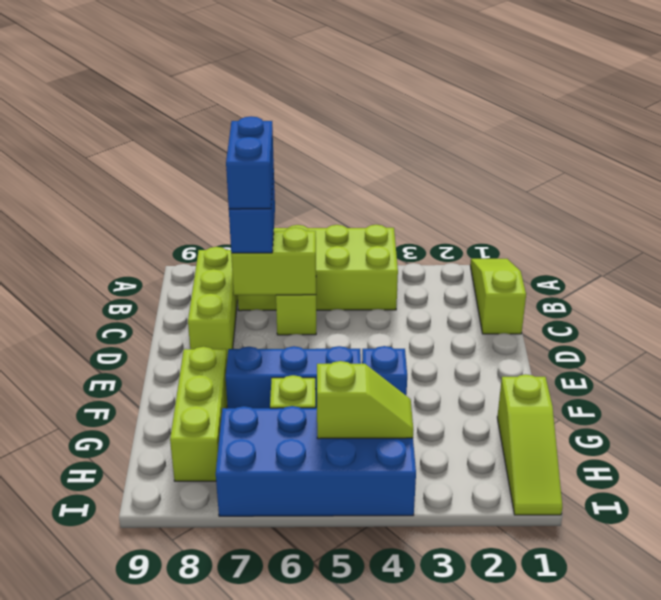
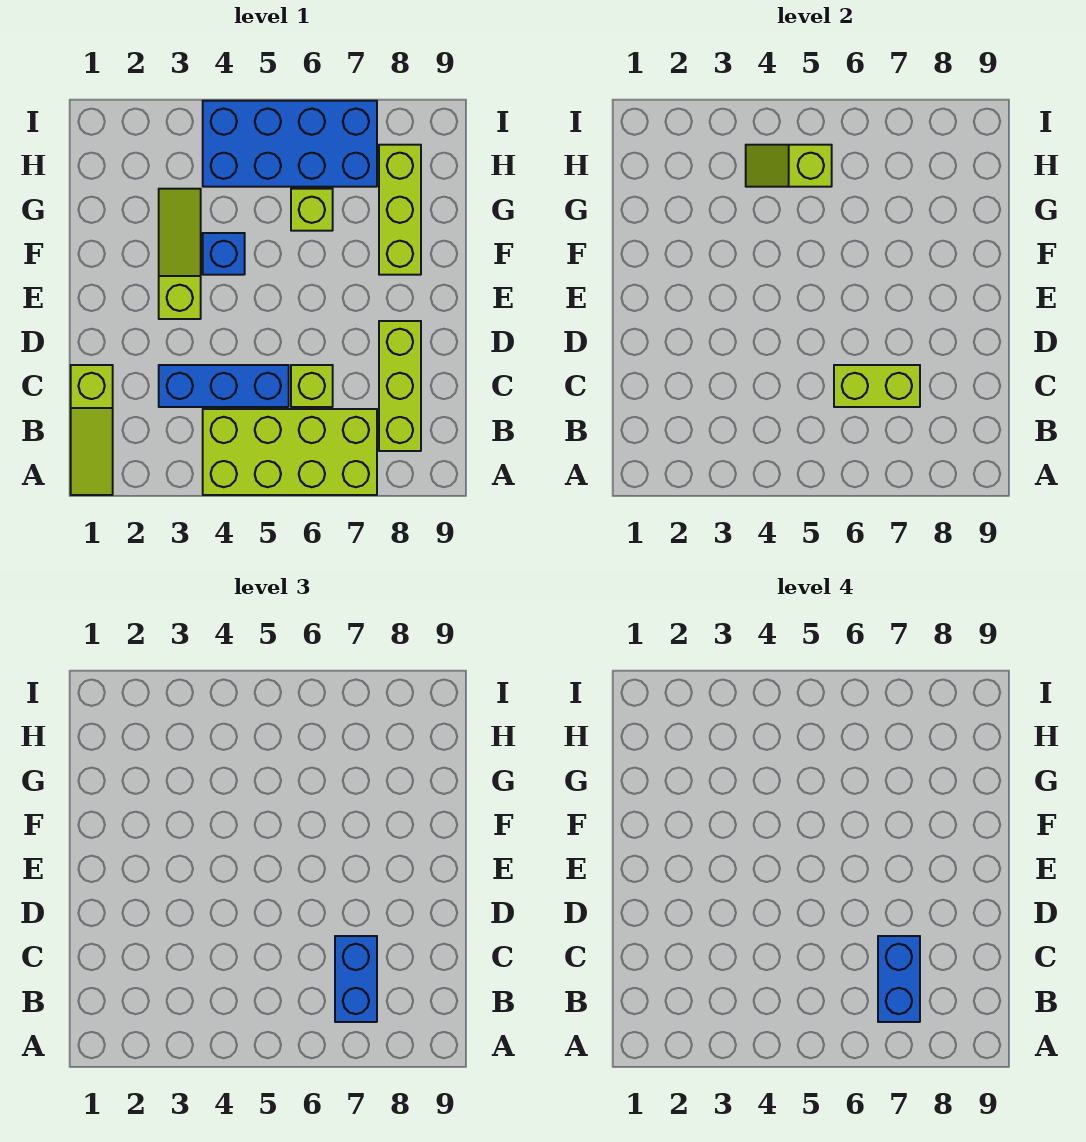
blue brick F5:F7 level 1 -> blue brick C3:C5 level 1
lime slope G1:I1 level 1 top G -> lime slope E3:G3 level 1 top E

